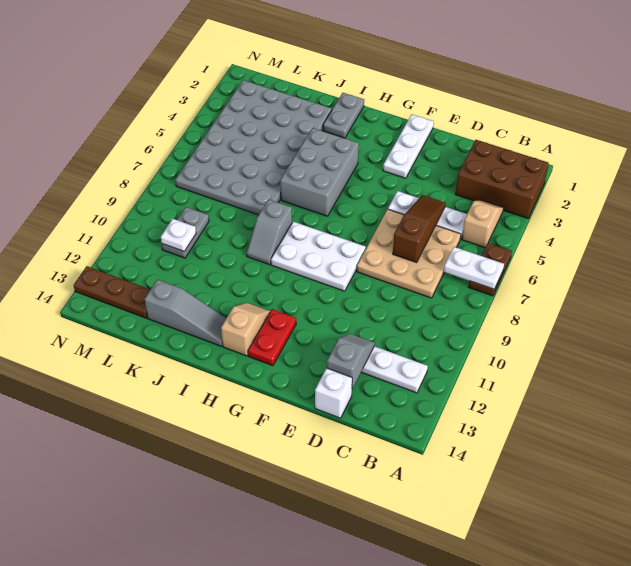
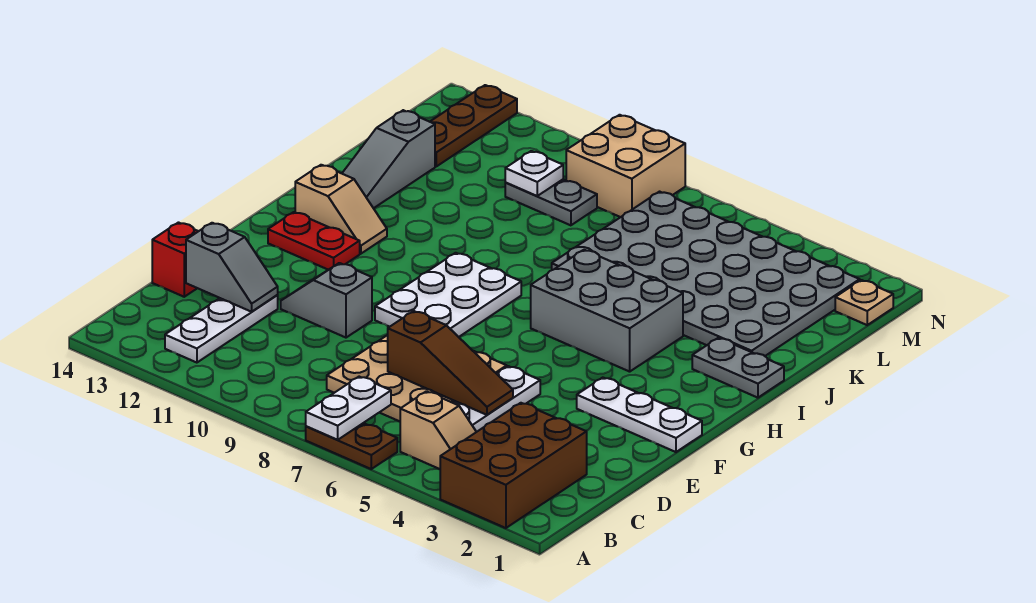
white brick D14 level 1 -> red brick D14 level 1
grey slope I8:I9 level 1 top 8 -> grey slope E10:E11 level 1 top 10
none -> tan plate M1 level 1
none -> tan brick M8:N9 level 1

